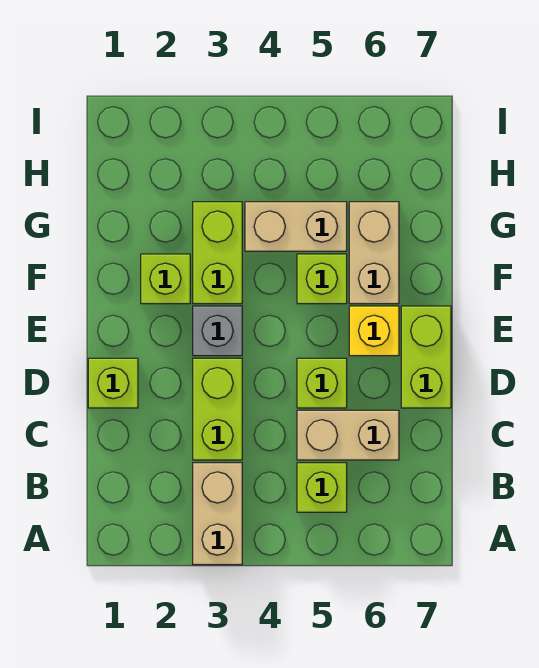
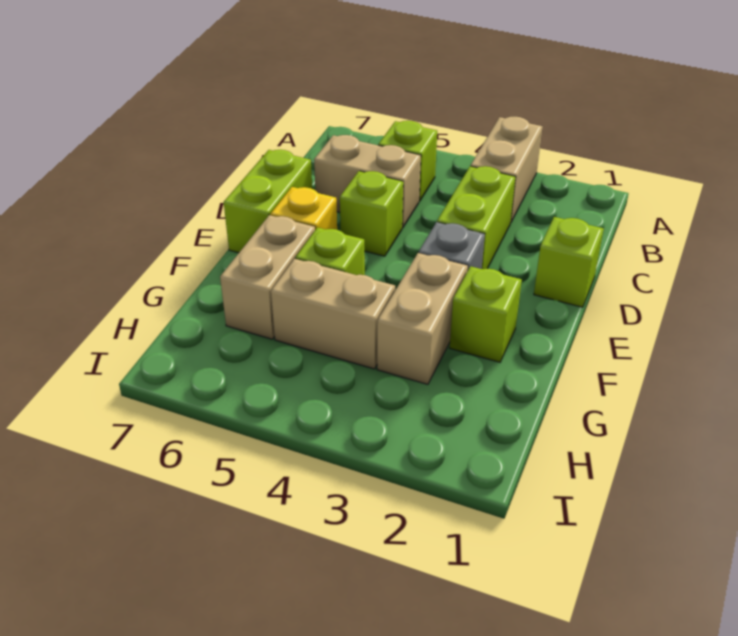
lime brick F3:G3 level 1 -> tan brick F3:G3 level 1

